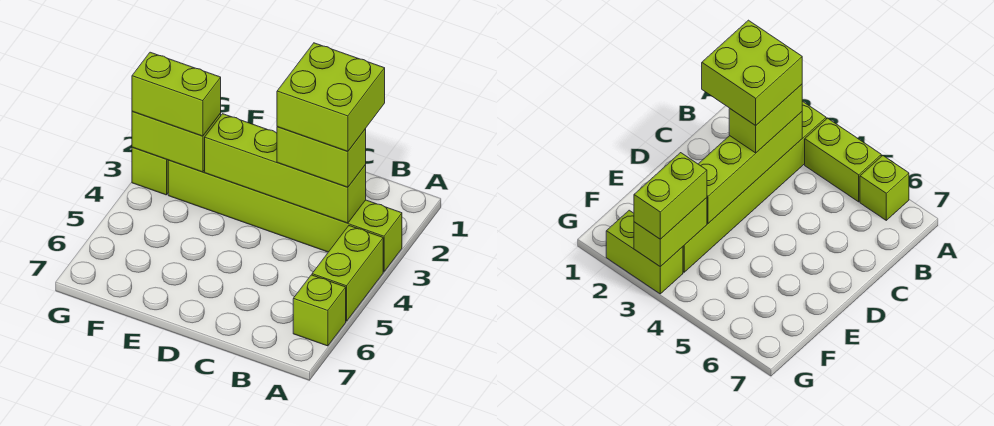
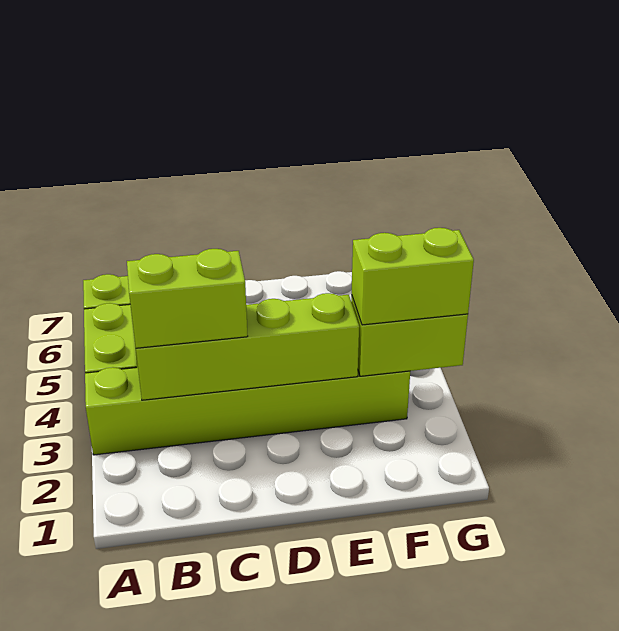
lime brick B2:C3 level 4 -> none
lime brick G2:G3 level 1 -> none

